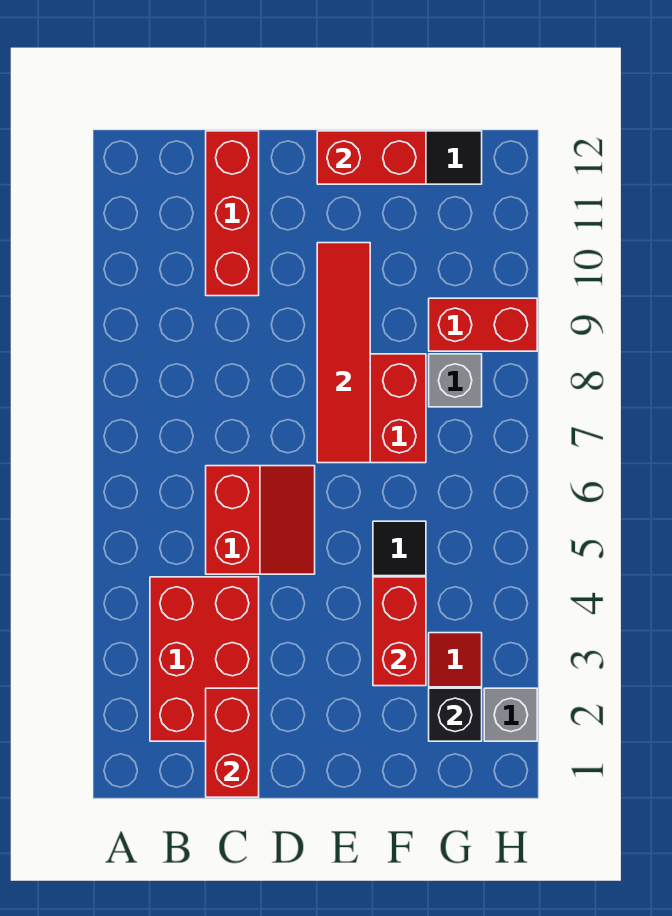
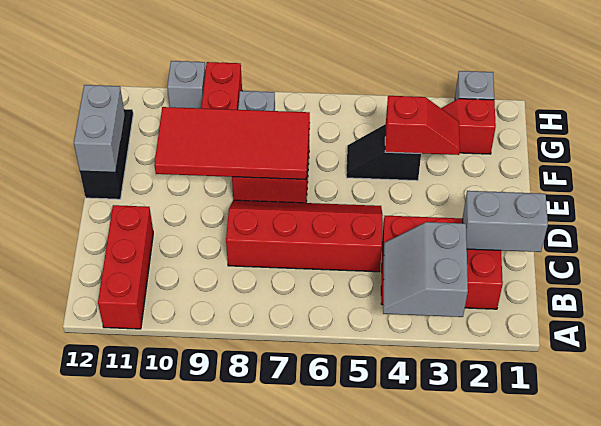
none -> grey slope A3:B4 level 2 top 3
red brick C1:C2 level 2 -> grey brick C1:C2 level 2
red slope C5:D6 level 1 top C -> red slope C5:D8 level 1 top C
red brick C10:C12 level 1 -> red brick A11:C11 level 1
red tile E7:E10 level 2 -> red tile E7:F10 level 2
red brick E12:F12 level 2 -> grey brick E12:F12 level 2
red brick F3:F4 level 2 -> red slope F3:F4 level 2 top 4
black brick G2 level 2 -> none
none -> grey brick H10 level 1

